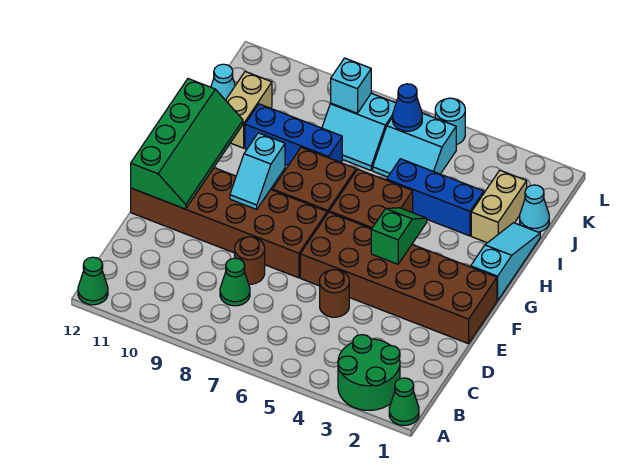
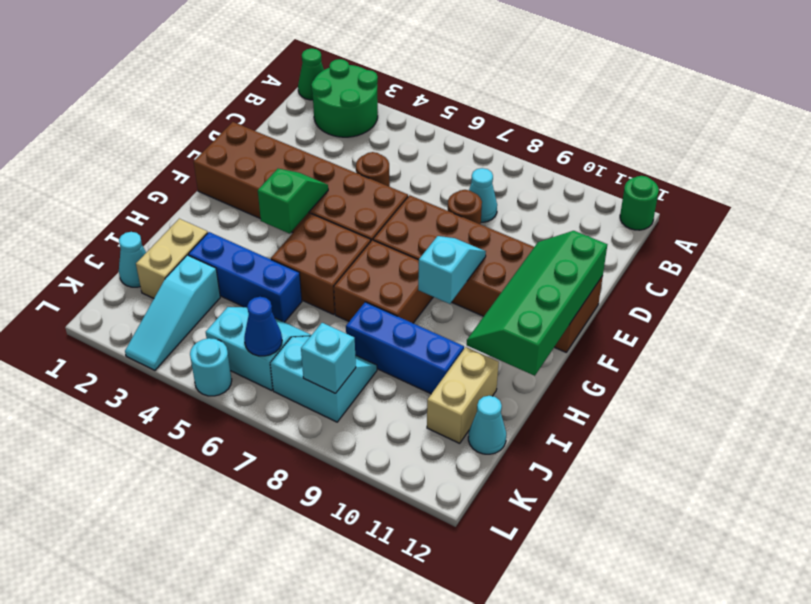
green cone A12 level 1 -> green round brick A12 level 1
green cone C8 level 1 -> cyan cone C8 level 1
green slope F4:G4 level 2 top F -> green slope F4:G4 level 2 top G
cyan slope G1:I1 level 1 top G -> cyan slope J3:L3 level 1 top J

